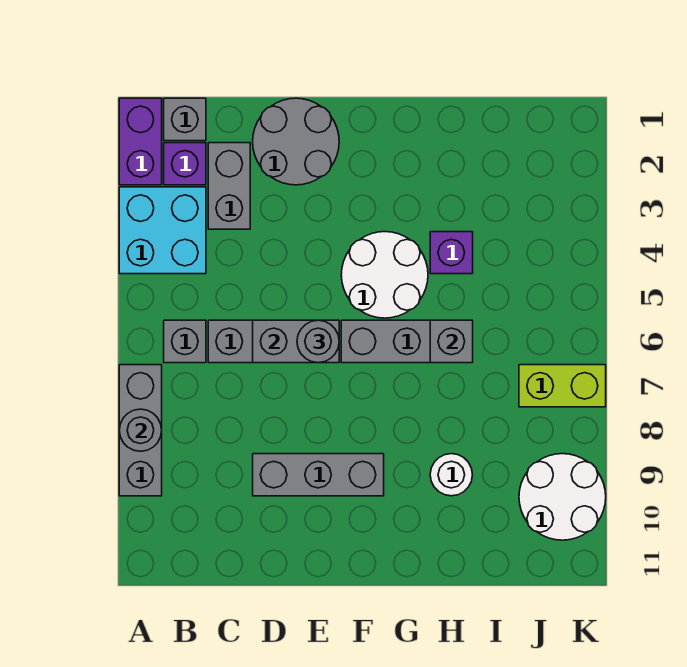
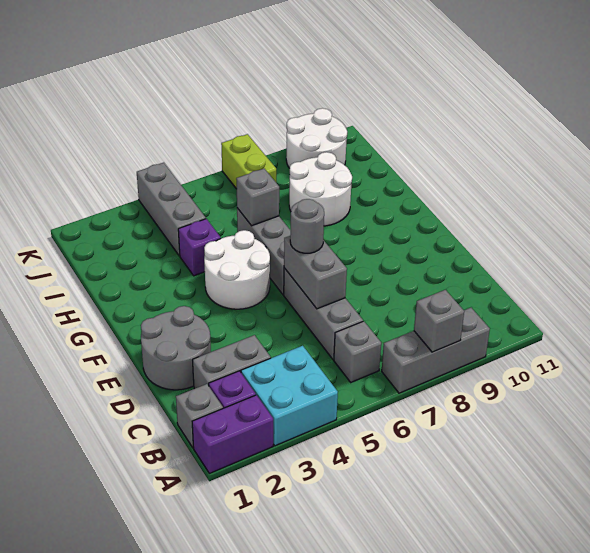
grey round brick A8 level 2 -> grey brick A8 level 2
grey brick D9:F9 level 1 -> grey brick I4:K4 level 1
white round brick H9 level 1 -> white round brick H8:I9 level 1

